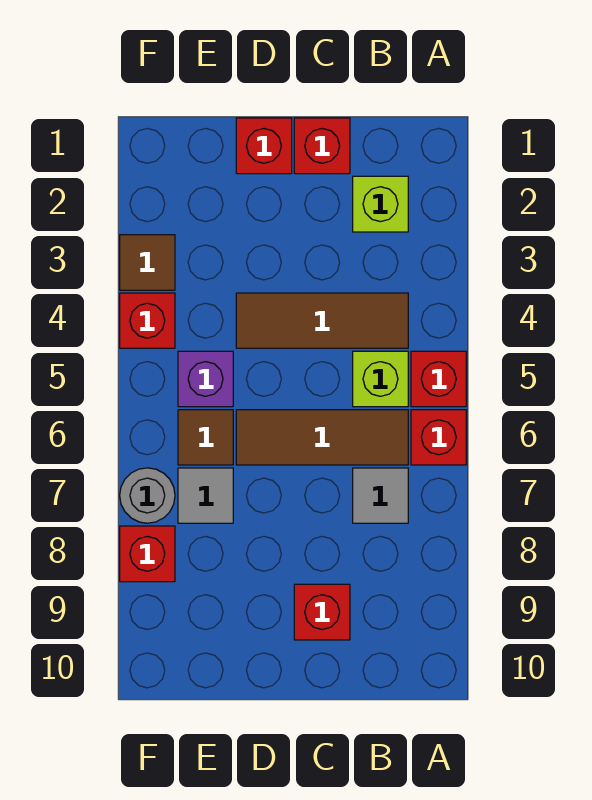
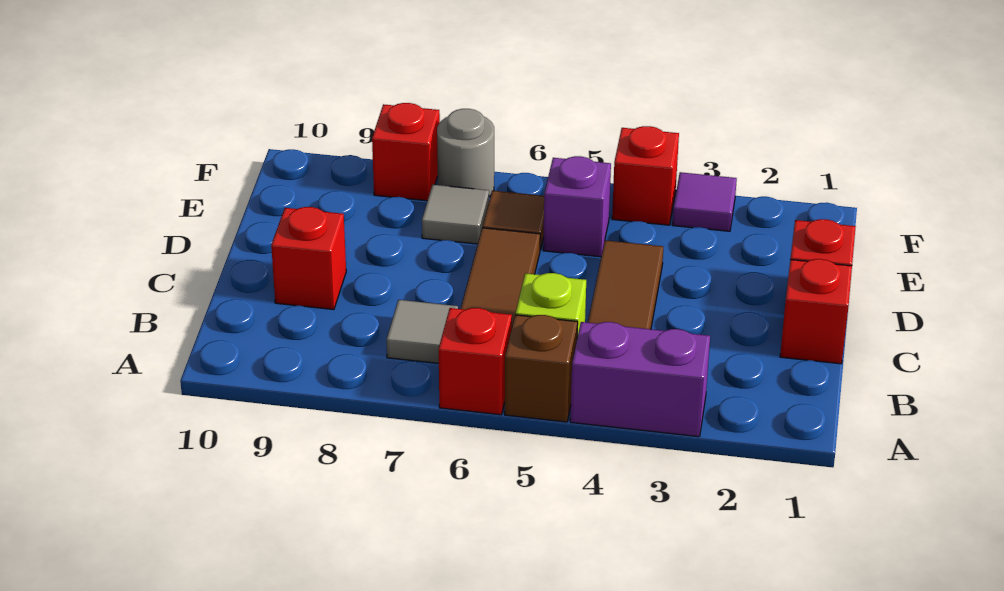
none -> purple brick A3:A4 level 1
red brick A5 level 1 -> brown brick A5 level 1
lime brick B2 level 1 -> none
brown tile F3 level 1 -> purple tile F3 level 1

